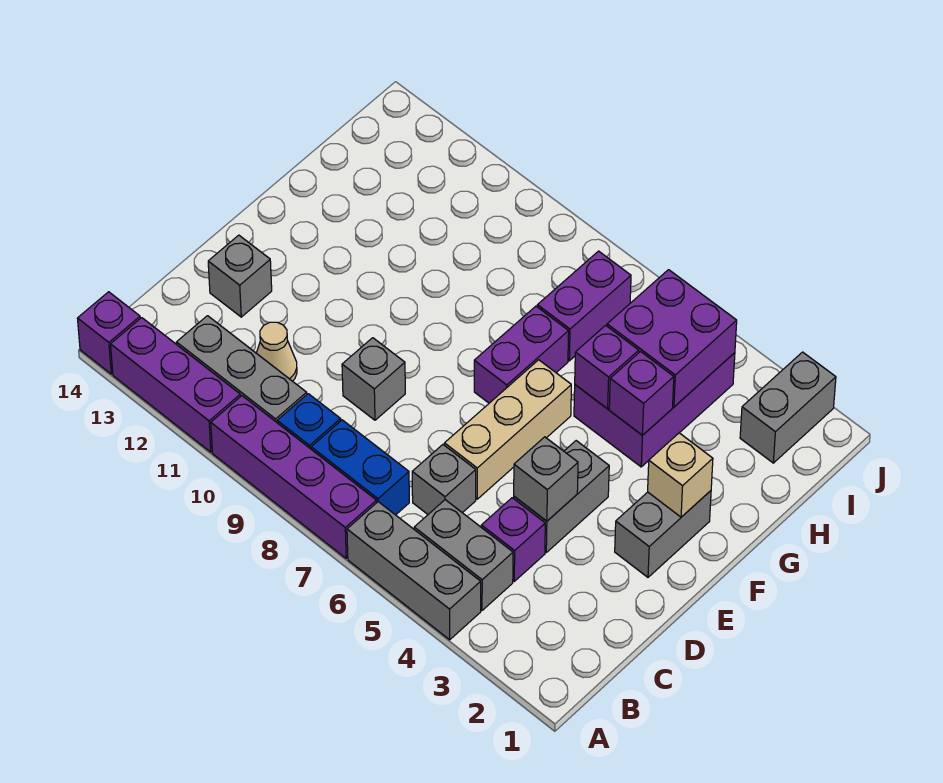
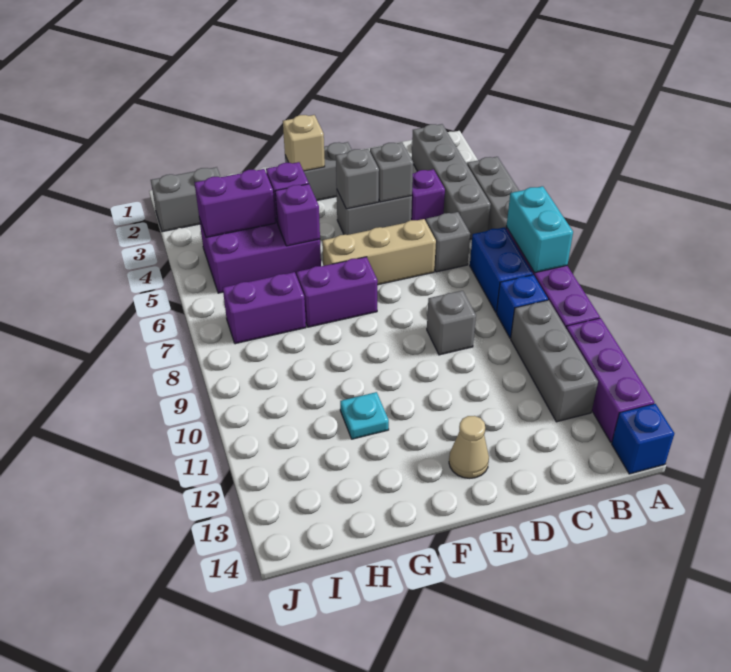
none -> cyan brick A7:A8 level 2
purple brick A14 level 1 -> blue brick A14 level 1
grey brick B4:B5 level 1 -> grey brick B2:B5 level 1
tan cone C11 level 1 -> tan cone E13 level 1
grey brick D13 level 1 -> grey brick E4 level 2
none -> cyan plate G11 level 1
purple brick H4:I5 level 2 -> purple brick H4:I4 level 2

